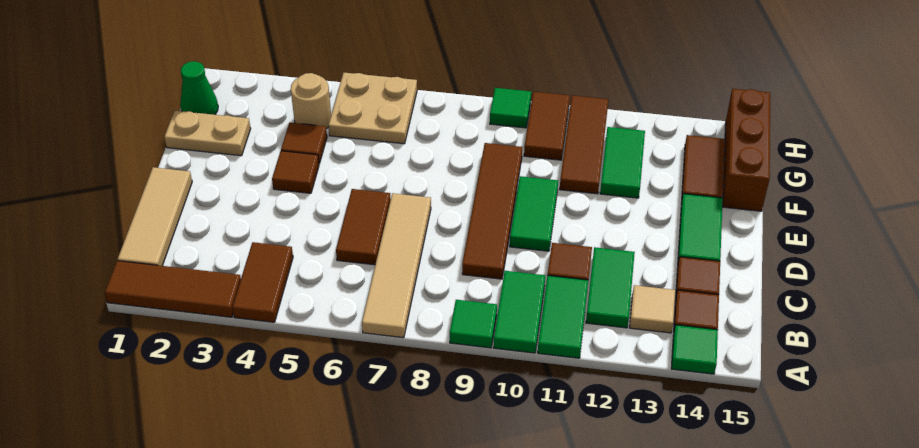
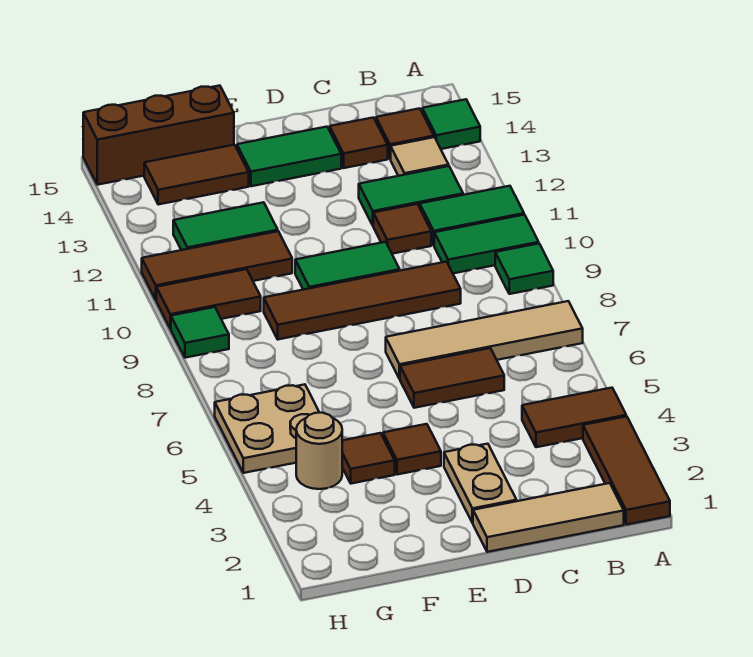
tan plate F1:F2 level 1 -> tan plate D2:D3 level 1
green cone G1 level 1 -> none

